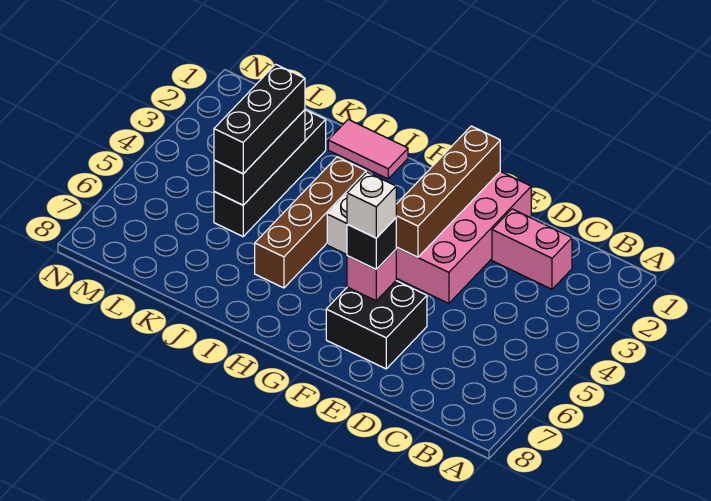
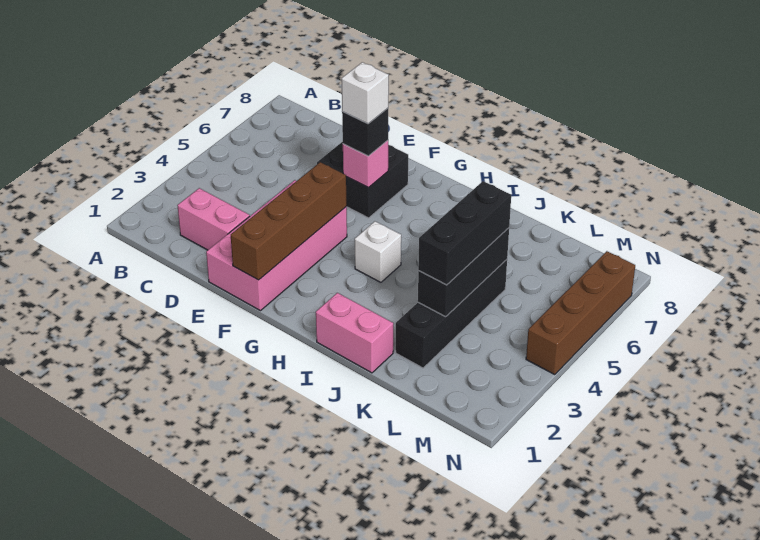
pink tile I1:J1 level 1 -> pink brick I1:J1 level 1
brown brick I3:I6 level 1 -> brown brick N4:N7 level 1

